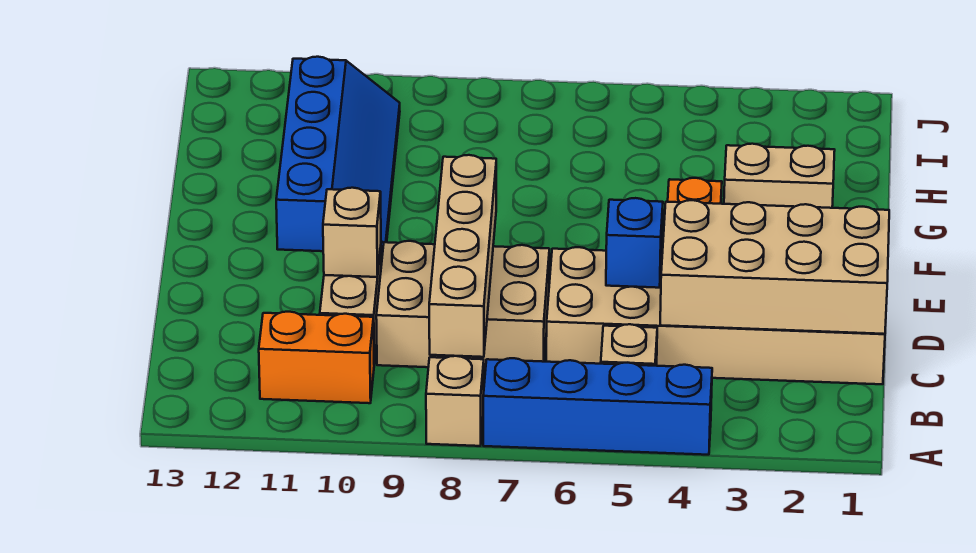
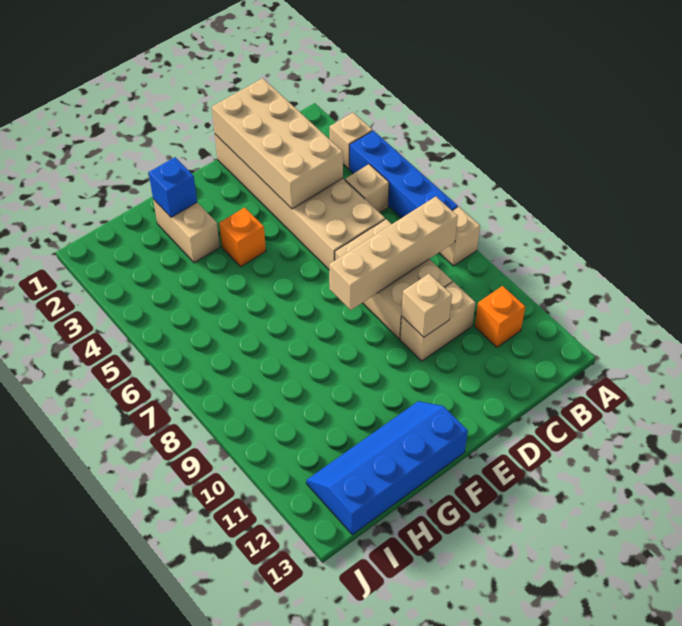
none -> tan brick A3 level 1
orange brick B10:B11 level 1 -> orange brick B11 level 1
blue brick D5 level 2 -> blue brick G2 level 2
blue slope F10:I11 level 1 top 11 -> blue slope F12:I13 level 1 top 13

